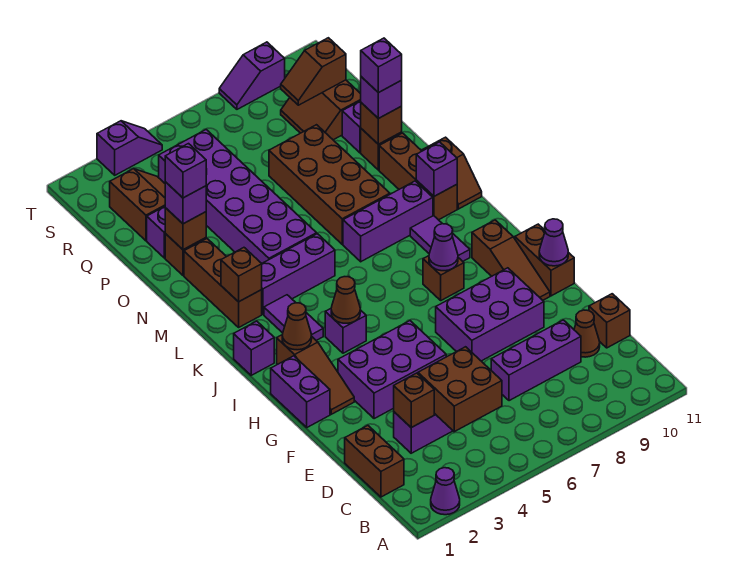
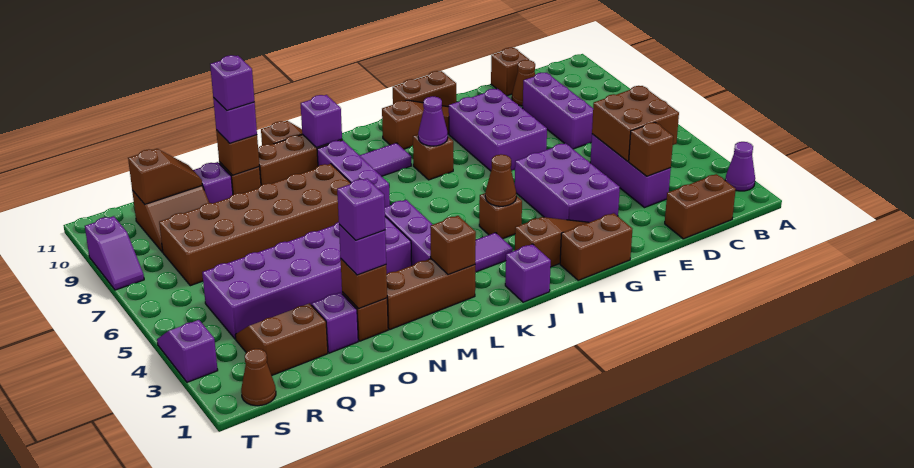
purple brick G1:H1 level 1 -> brown brick G1:H1 level 1
purple cone G11 level 2 -> none
brown cone I2 level 2 -> brown cone S1 level 1
purple brick I4 level 1 -> brown brick I4 level 1
brown brick M7:P8 level 1 -> brown brick M7:R8 level 1
brown slope R9:R10 level 2 top 10 -> brown slope Q10:R10 level 2 top R

